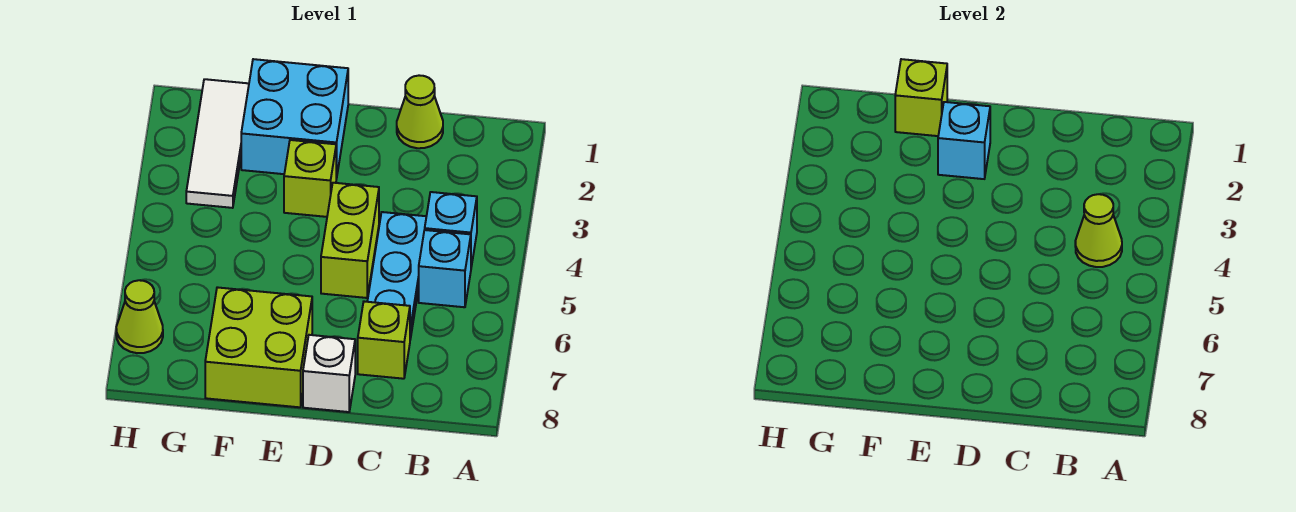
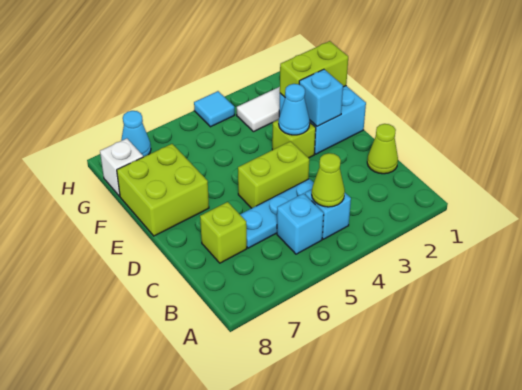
white brick D8 level 1 -> white brick G8 level 1
none -> cyan cone E3 level 2
lime brick F1 level 2 -> lime brick F1:F2 level 2
none -> cyan tile H4 level 1
lime cone H7 level 1 -> cyan cone H7 level 1

